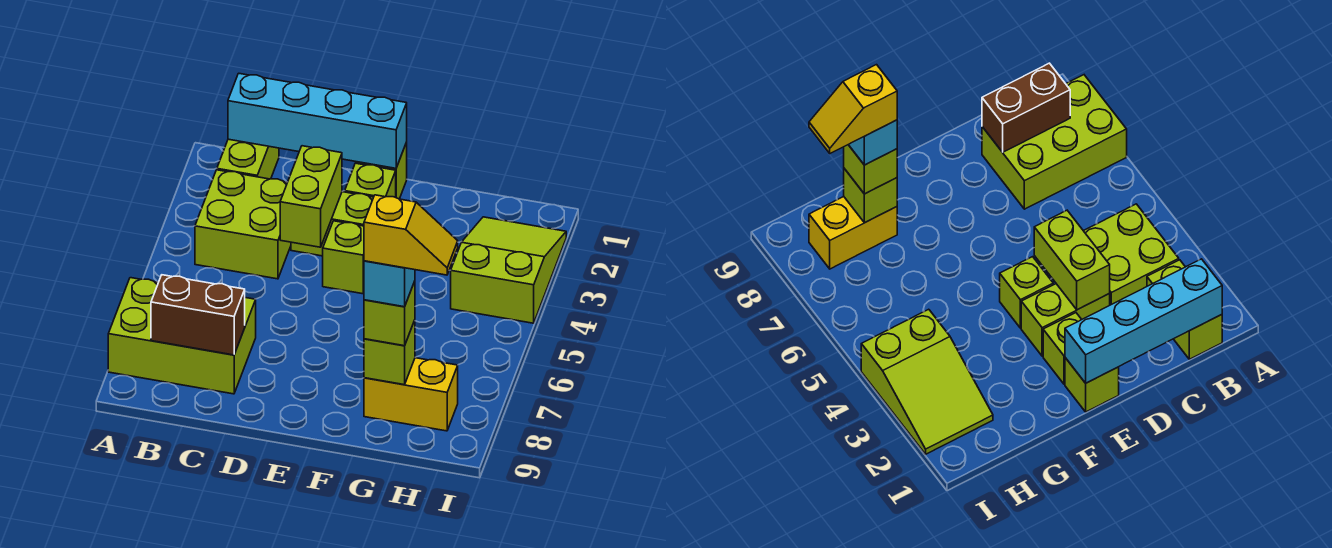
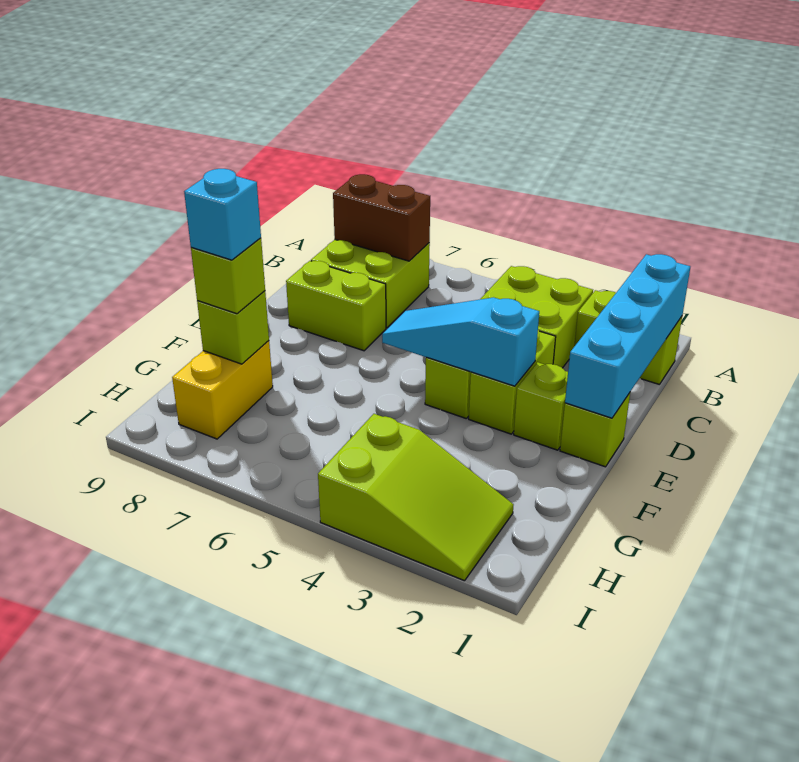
lime brick A7:C8 level 1 -> lime brick B7:C8 level 1
brown brick B8:C8 level 2 -> brown brick B7:B8 level 2
lime brick D3:D4 level 2 -> lime brick D7:D8 level 1
none -> cyan slope E3:E5 level 2 top 3
yellow slope G8:H8 level 5 top G -> none

